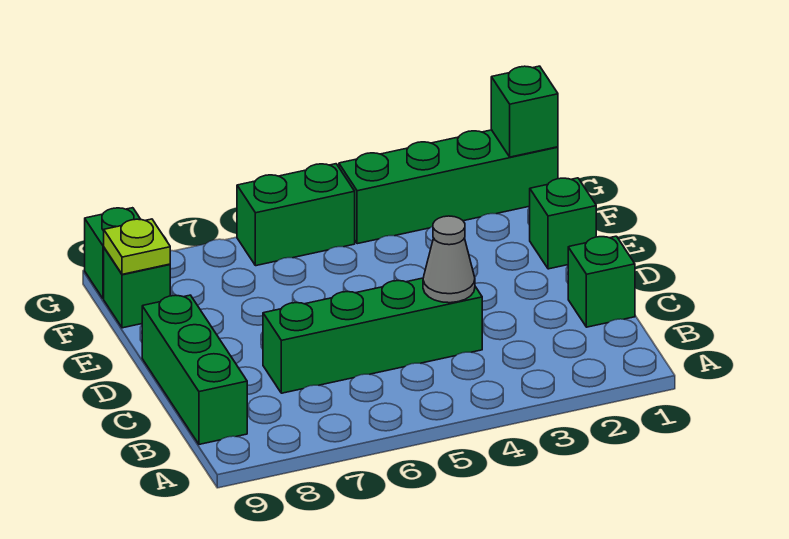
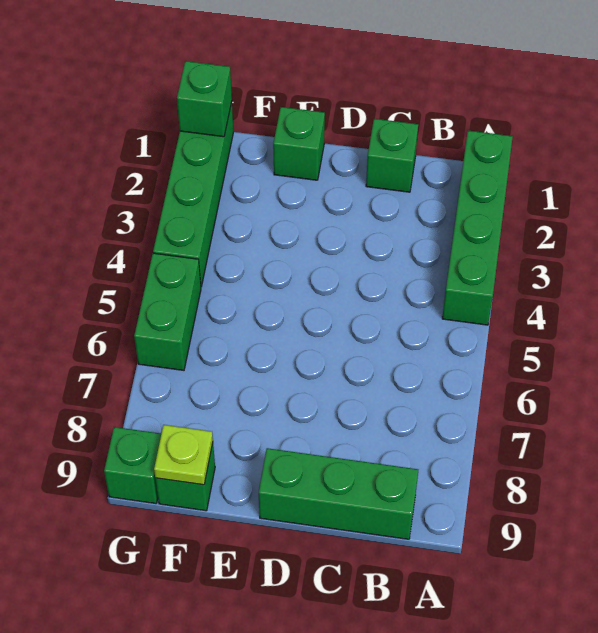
green brick C4:C7 level 1 -> green brick A1:A4 level 1
grey cone C4 level 2 -> none

